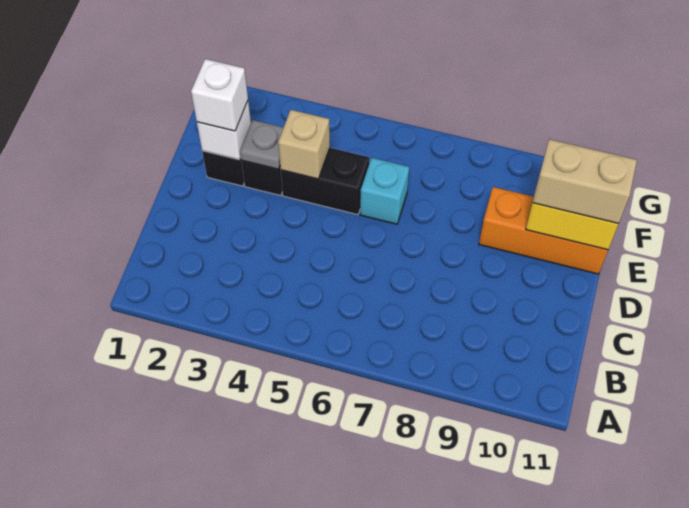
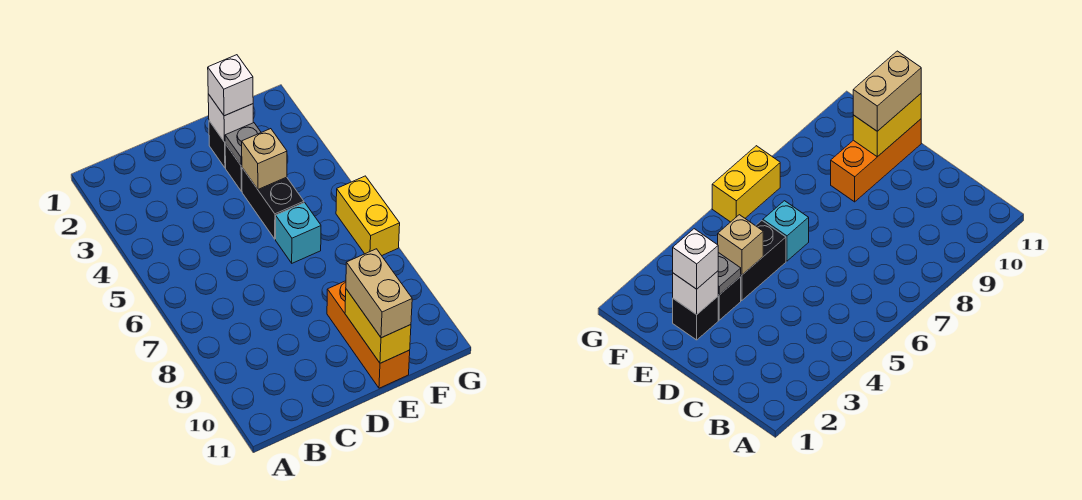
none -> yellow brick G6:G7 level 1

